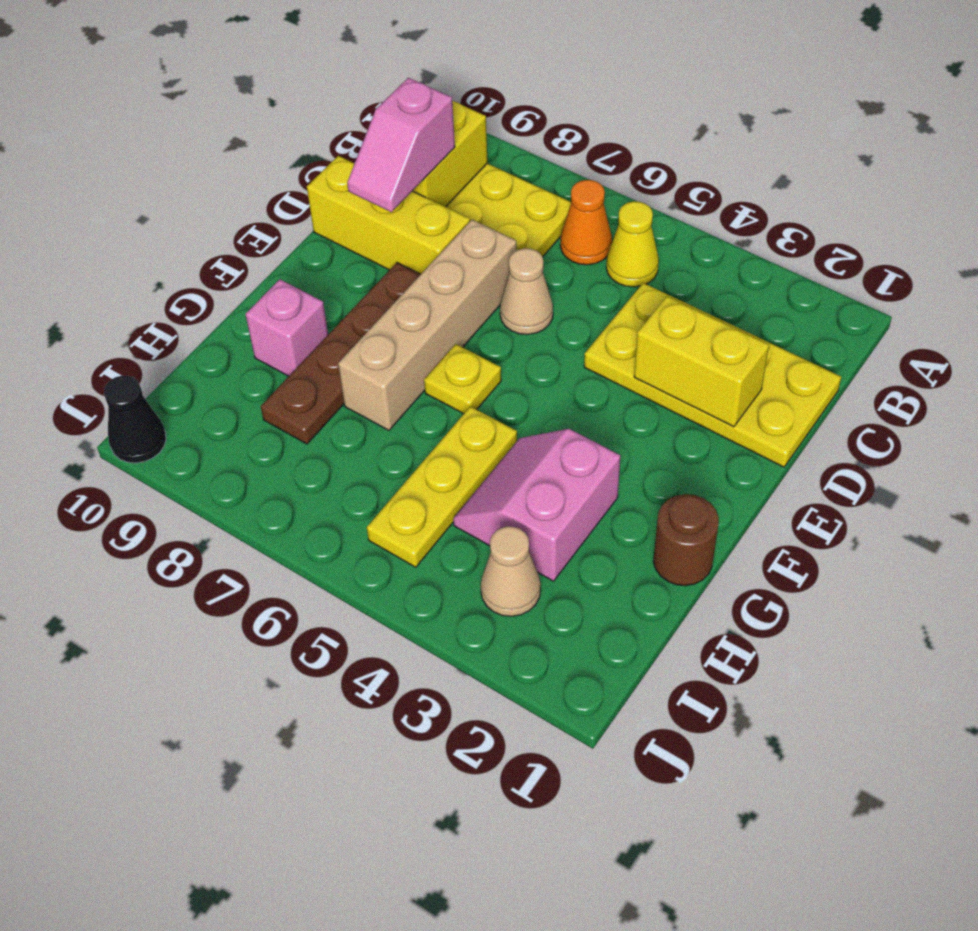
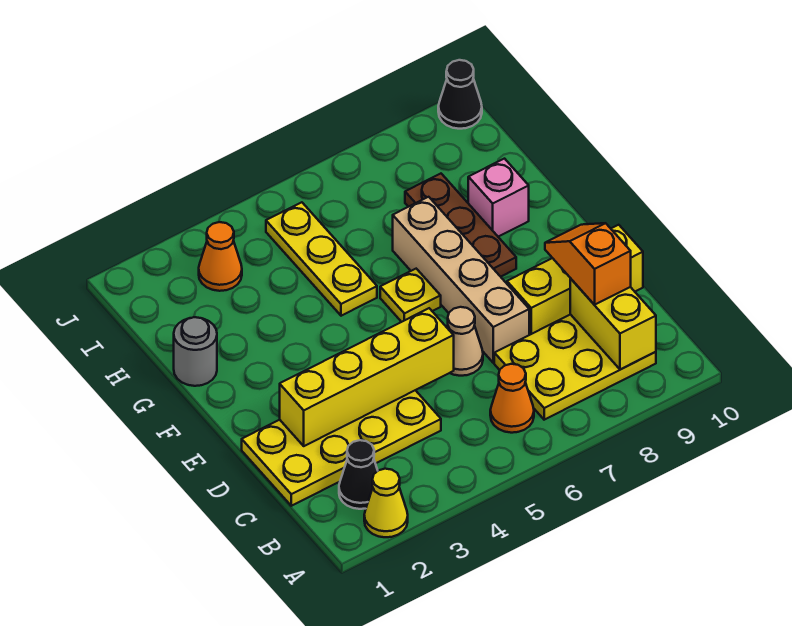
none -> black cone B2 level 1
yellow cone B5 level 1 -> yellow cone A2 level 1
pink slope C9:D9 level 3 top C -> orange slope C9:D9 level 3 top C
yellow brick D2:D3 level 2 -> yellow brick D2:D5 level 2
brown plate E8:H8 level 1 -> brown plate F8:H8 level 1
brown round brick G1 level 1 -> grey round brick G1 level 1
pink slope G3:H4 level 1 top 3 -> none
tan cone I3 level 1 -> orange cone I3 level 1

